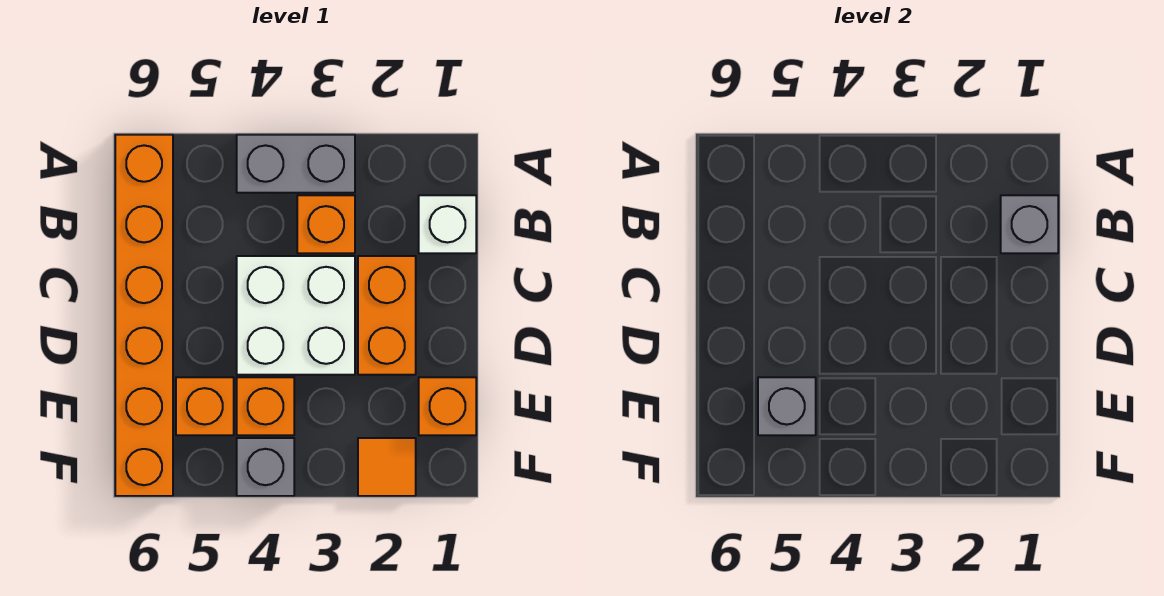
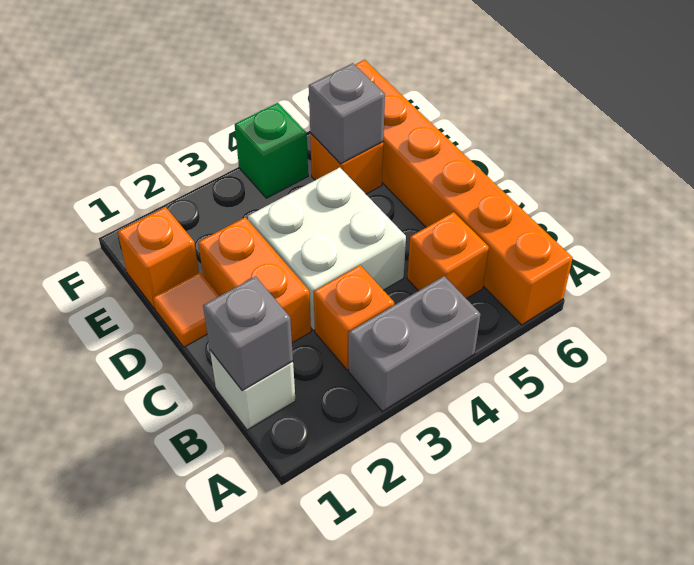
orange brick E4 level 1 -> orange brick B5 level 1
orange tile F2 level 1 -> orange tile D1 level 1
grey brick F4 level 1 -> green brick F4 level 1

